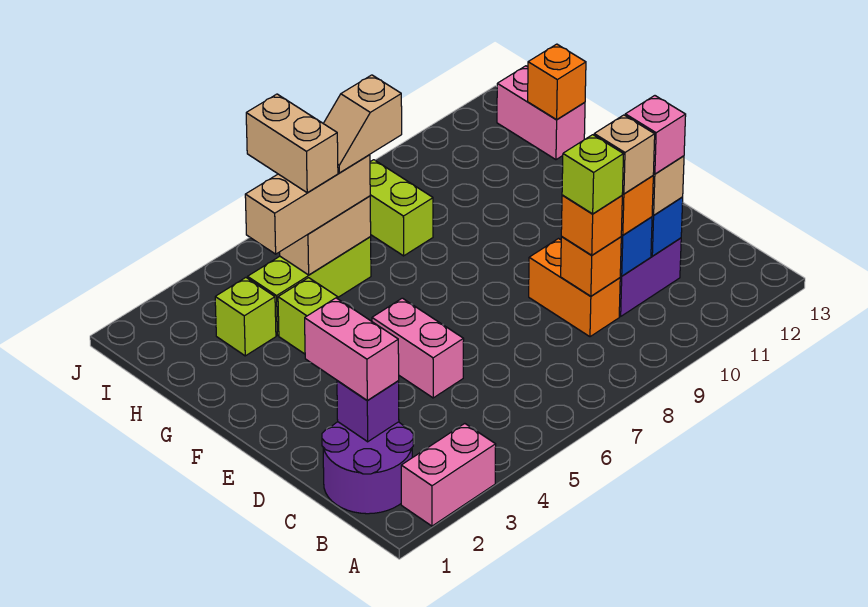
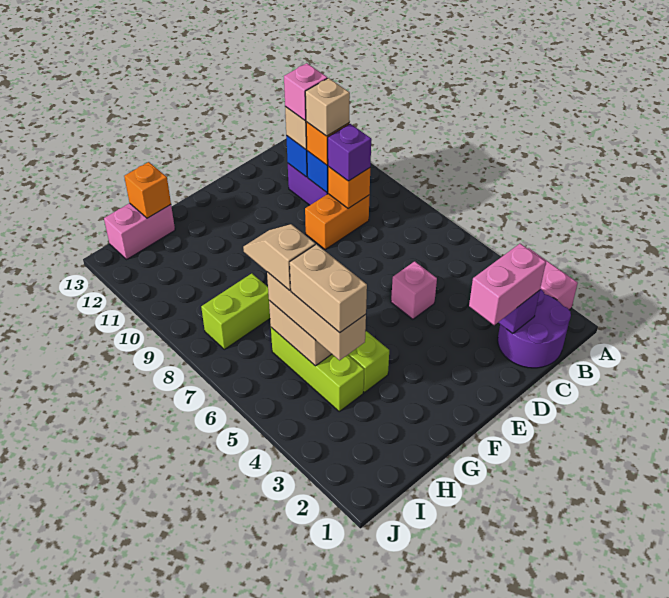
orange brick C9 level 3 -> purple brick C9 level 3
lime brick C9 level 4 -> none
pink brick D5:E5 level 1 -> pink brick D5 level 1
lime brick H3 level 1 -> none
tan brick H5:I5 level 4 -> tan brick H4:H5 level 4
tan slope H6:H7 level 4 top 7 -> tan slope H6:H7 level 4 top 6

